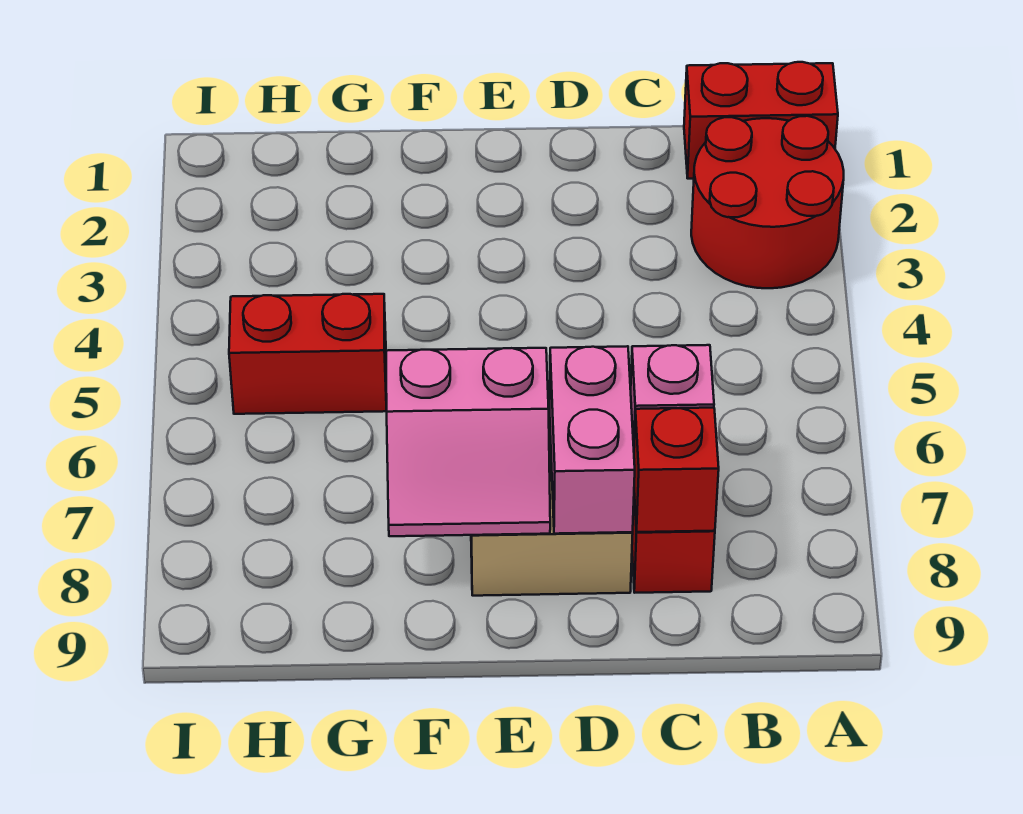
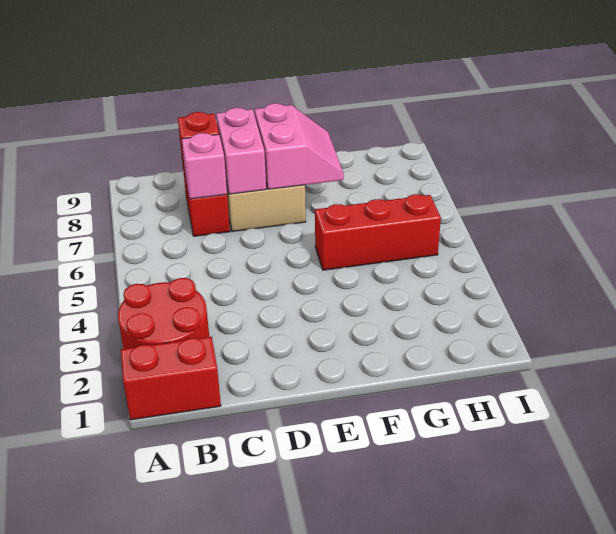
pink slope E7:F8 level 2 top 7 -> pink slope E7:F8 level 2 top E
red brick G5:H5 level 1 -> red brick F5:H5 level 1

